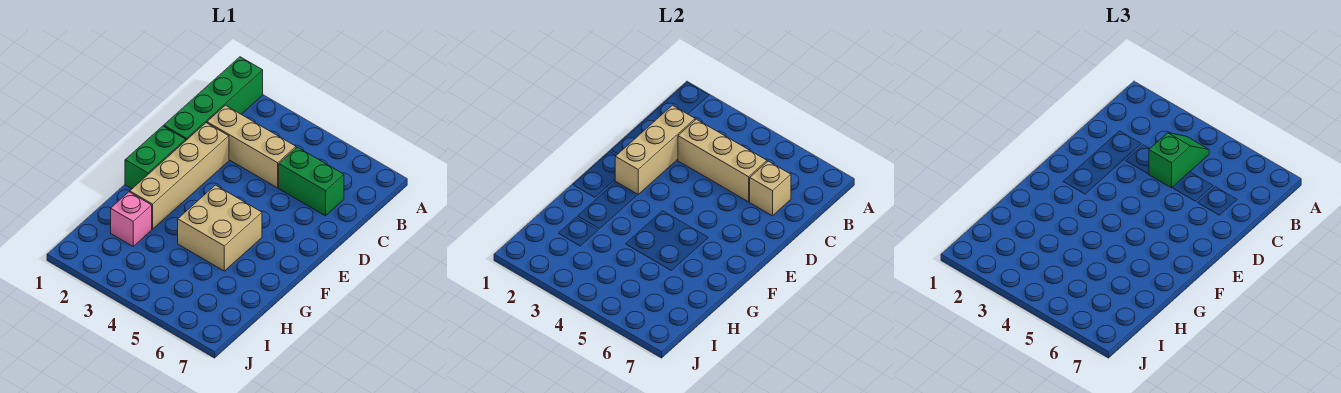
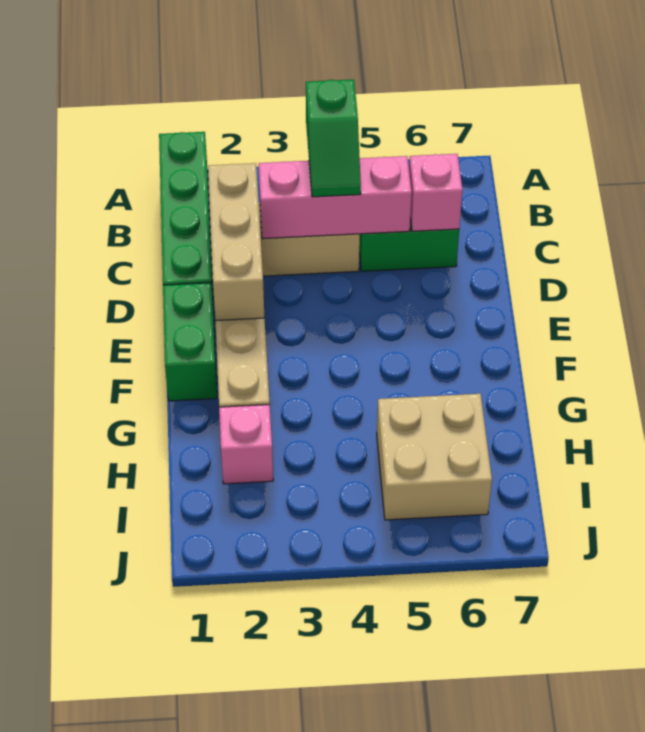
green slope B4:C4 level 3 top C -> green slope B4:C4 level 3 top B
tan brick C3:C5 level 2 -> pink brick C3:C5 level 2
tan brick C6 level 2 -> pink brick C6 level 2
tan brick F4:G5 level 1 -> tan brick H5:I6 level 1

